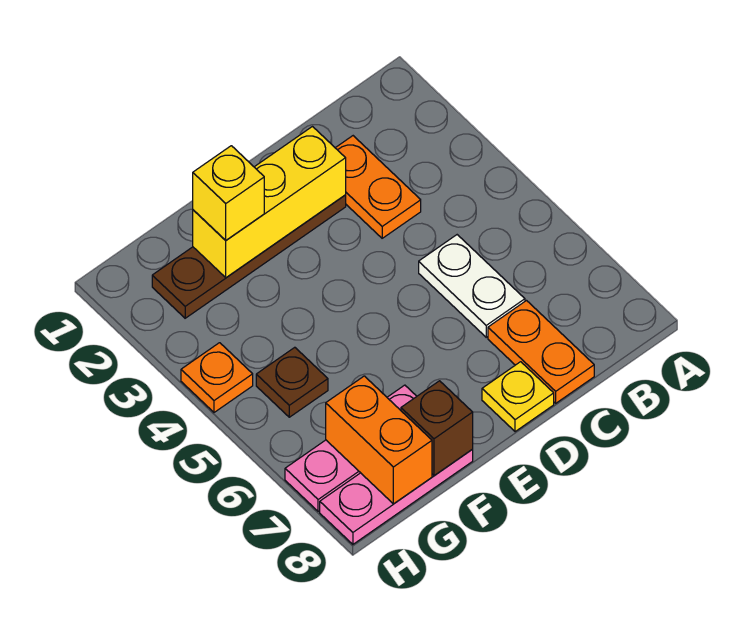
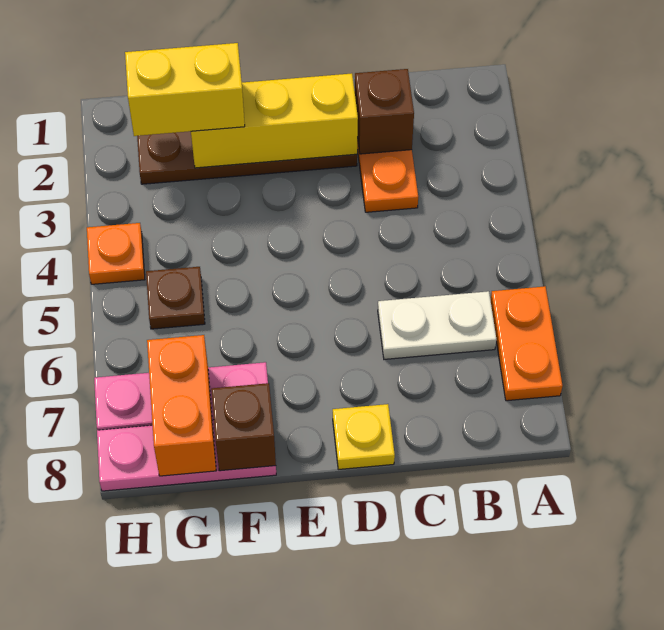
none -> brown brick C2 level 2
white plate C5:C6 level 1 -> white plate B6:C6 level 1
orange plate C7:C8 level 1 -> orange plate A6:A7 level 1
yellow brick F2 level 3 -> yellow brick F2:G2 level 3

